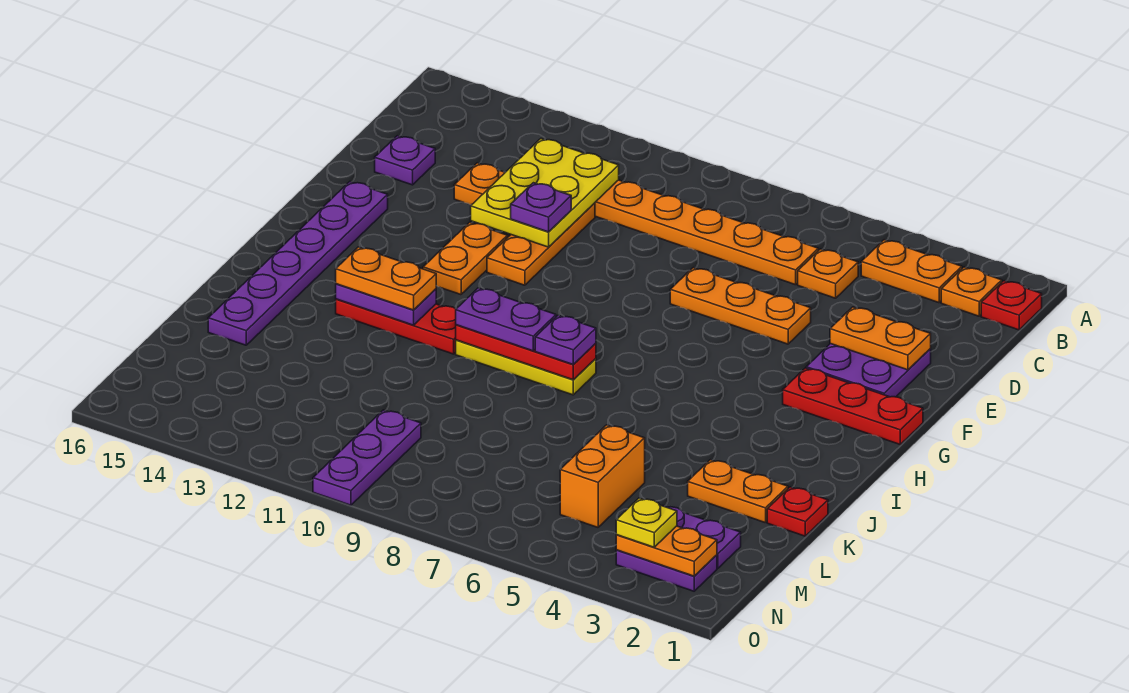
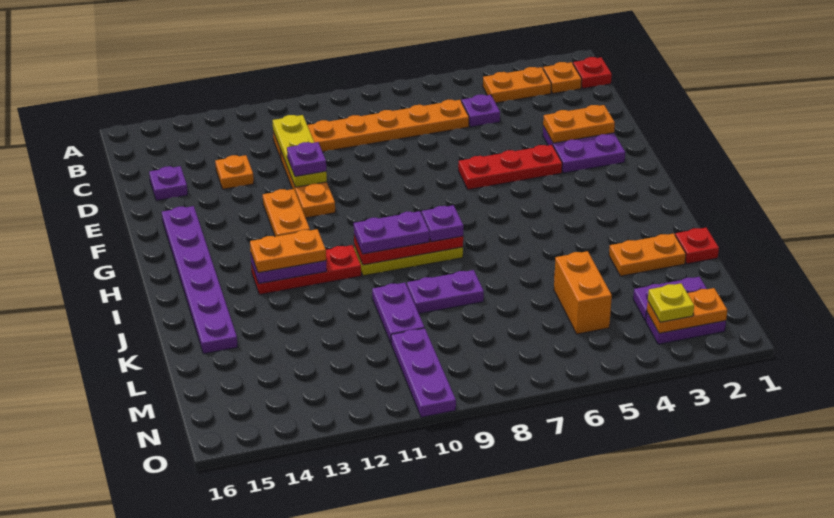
orange plate C5 level 1 -> purple plate C5 level 1
yellow plate C11:E12 level 2 -> yellow plate C11:E11 level 2
orange plate E5:E7 level 1 -> none
red plate G1:G3 level 1 -> red plate F4:F6 level 1
none -> purple plate K8:K9 level 1
none -> purple plate K10:L10 level 1

